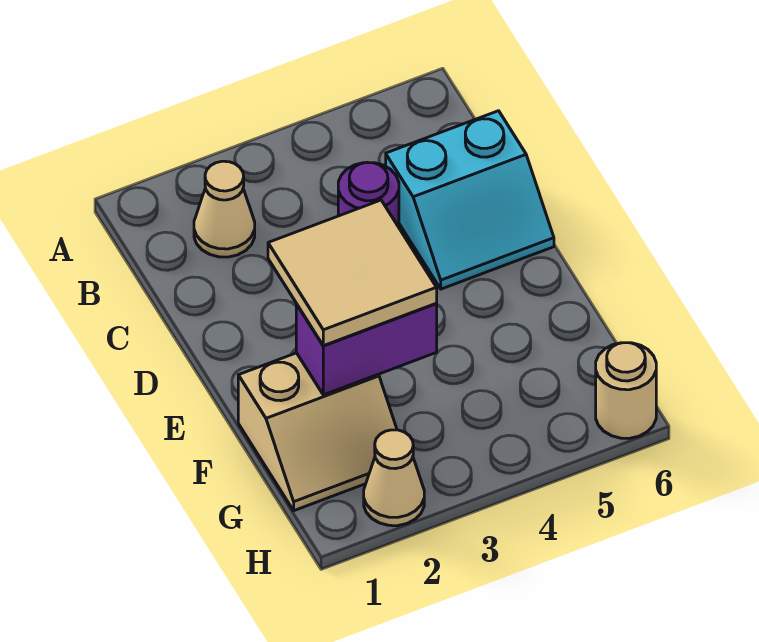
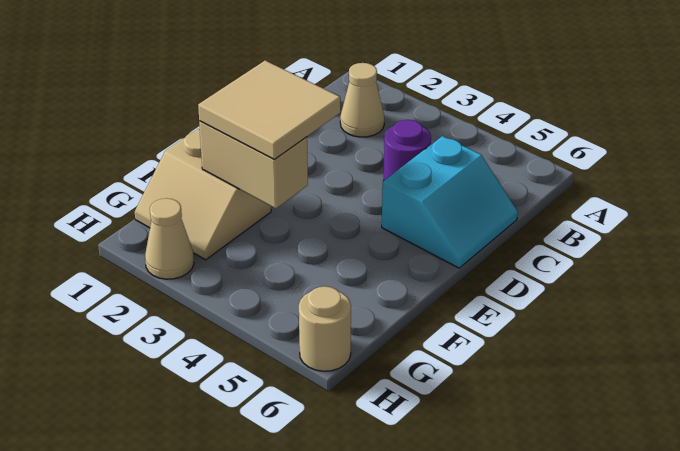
cyan slope C5:D6 level 1 top C -> cyan slope C5:D6 level 1 top 5
purple brick F2:F3 level 2 -> tan brick F2:F3 level 2

